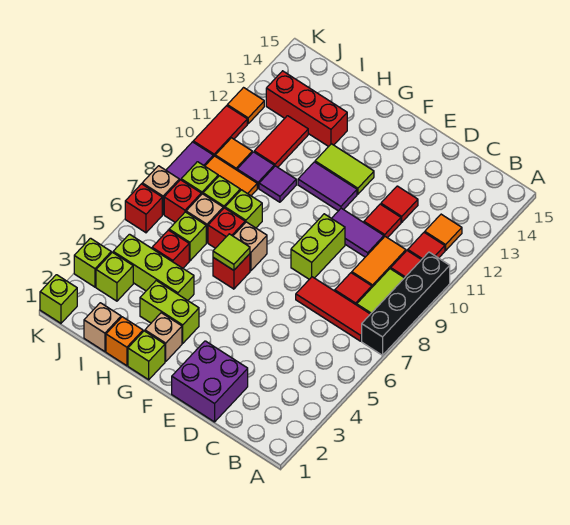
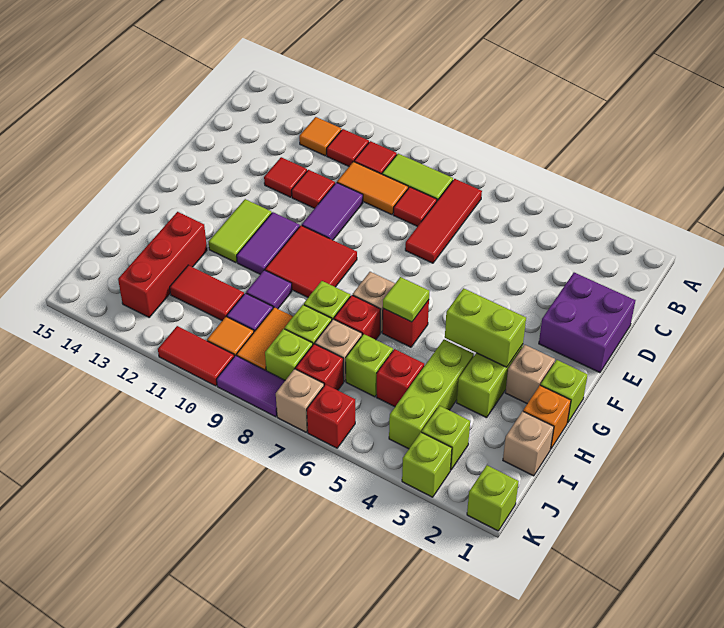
black brick A7:A10 level 1 -> none
lime brick E8:E9 level 1 -> lime brick G3:G4 level 2
none -> red tile F9:G10 level 1
orange tile K12 level 1 -> none

